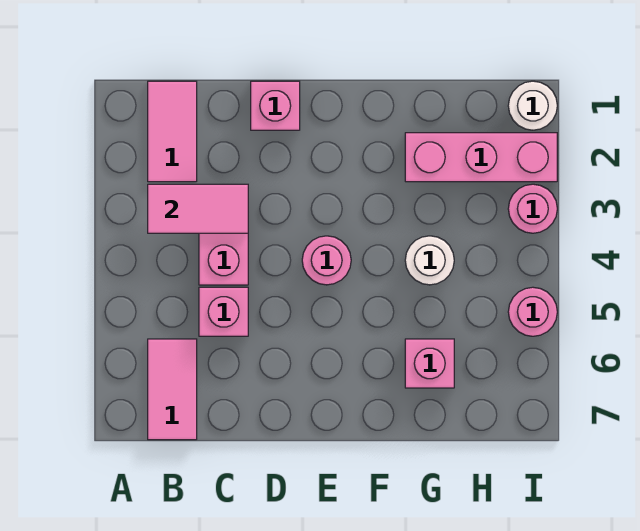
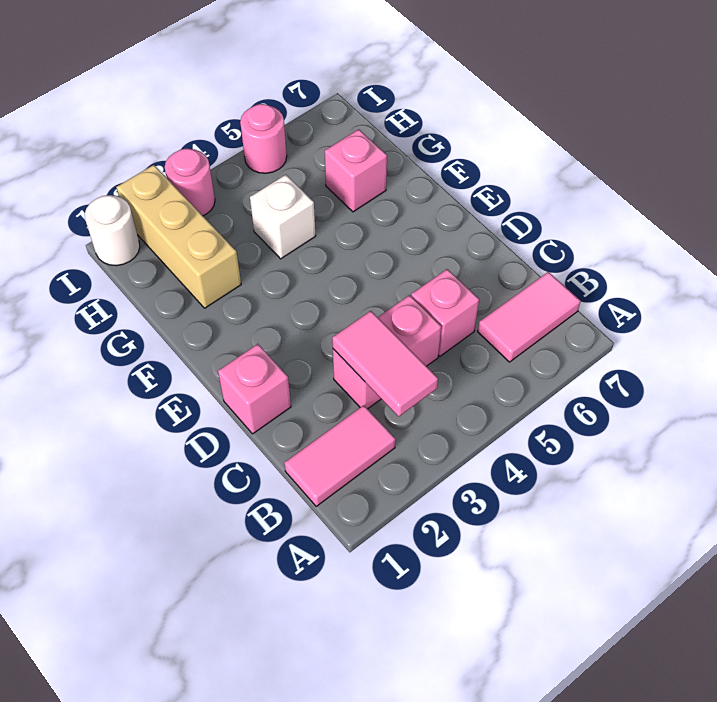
pink round brick E4 level 1 -> none
pink brick G2:I2 level 1 -> tan brick G2:I2 level 1
white round brick G4 level 1 -> white brick G4 level 1

